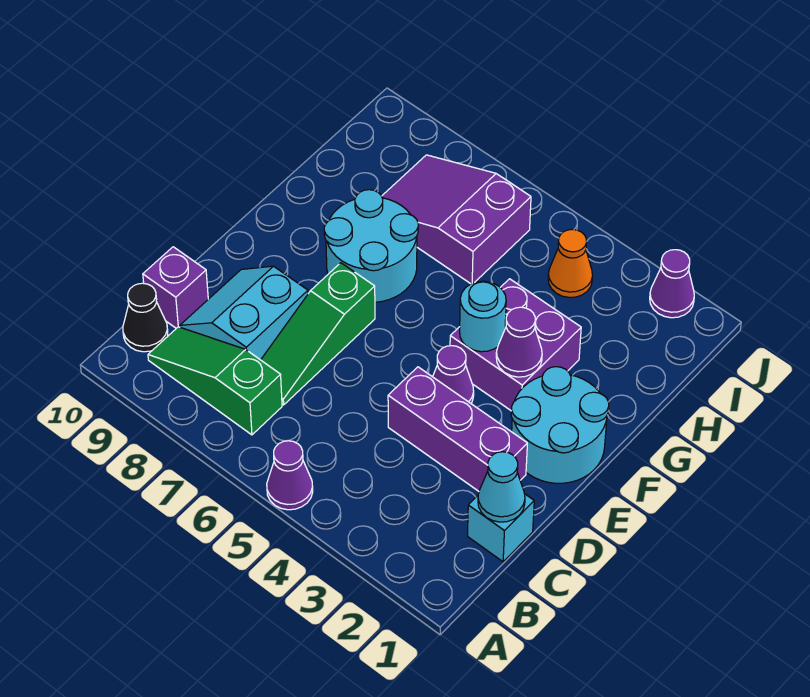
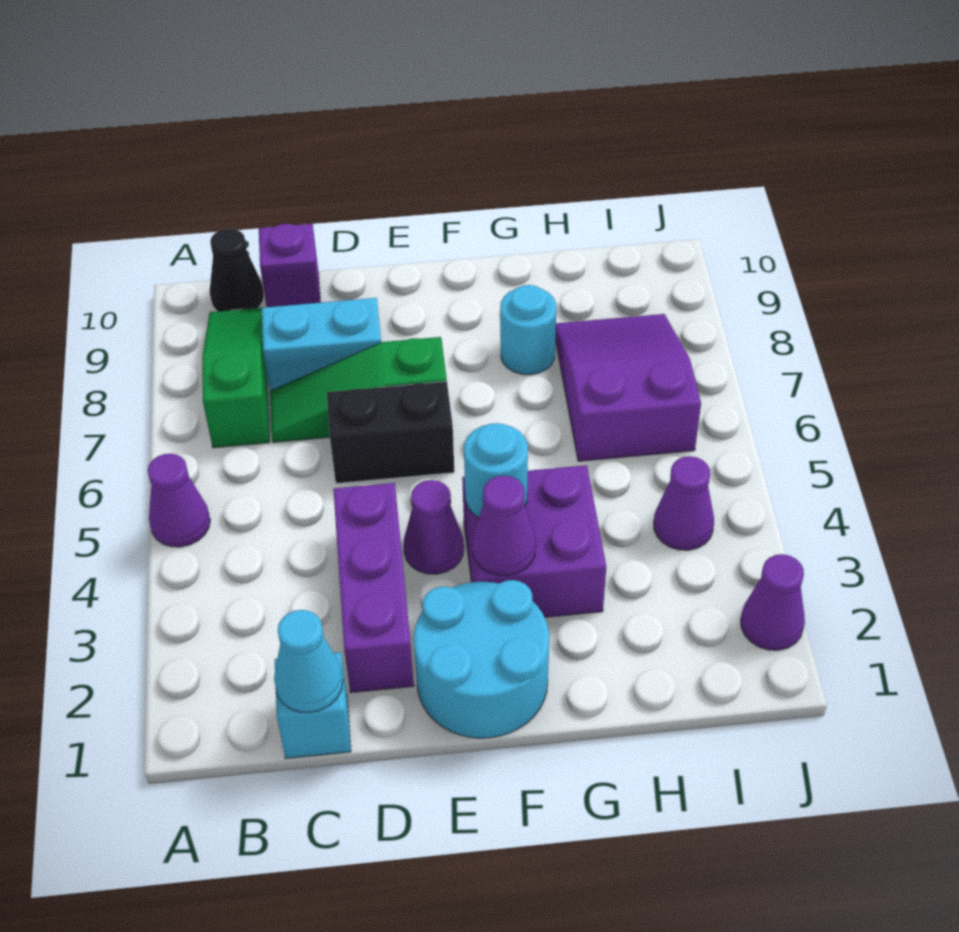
none -> black brick D6:E6 level 1
cyan round brick F7:G8 level 1 -> cyan round brick G8 level 1
orange cone I4 level 1 -> purple cone I4 level 1

